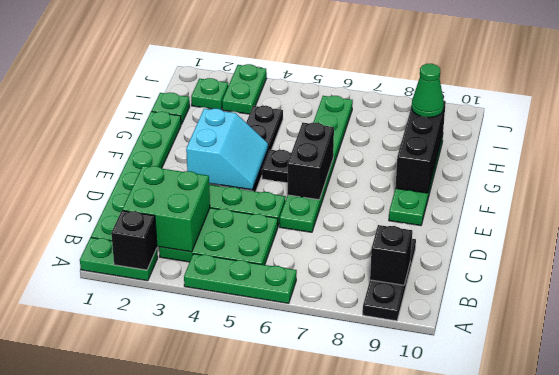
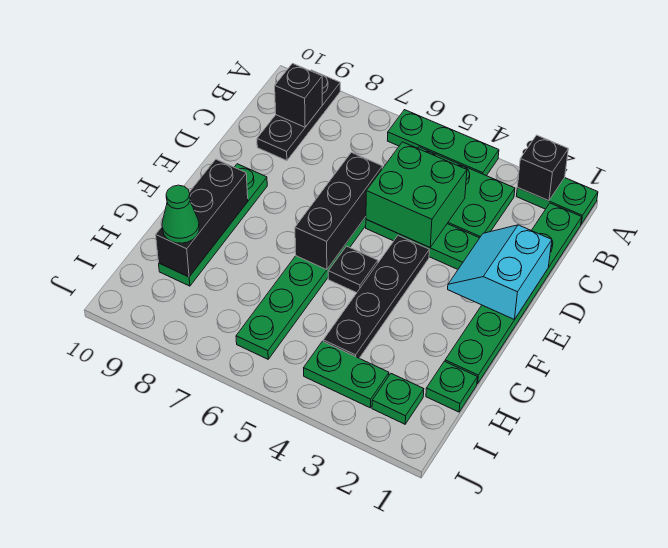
green brick B2:C3 level 2 -> green brick C4:D5 level 2
cyan slope E3:F4 level 2 top 3 -> cyan slope D1:E2 level 2 top 1
black brick E6:F6 level 2 -> black brick D6:F6 level 2
green plate I3:J3 level 1 -> green plate I3:I4 level 1

